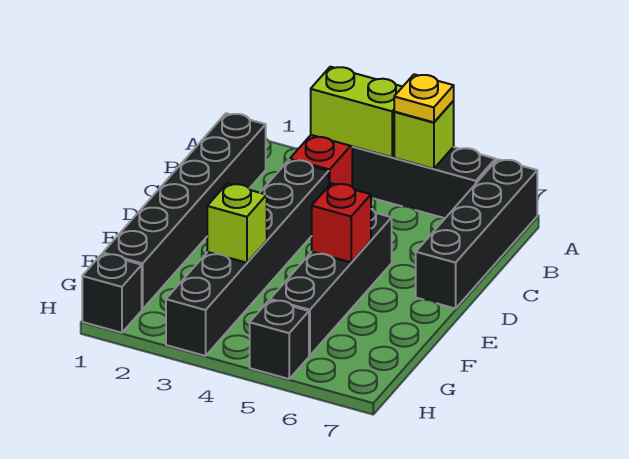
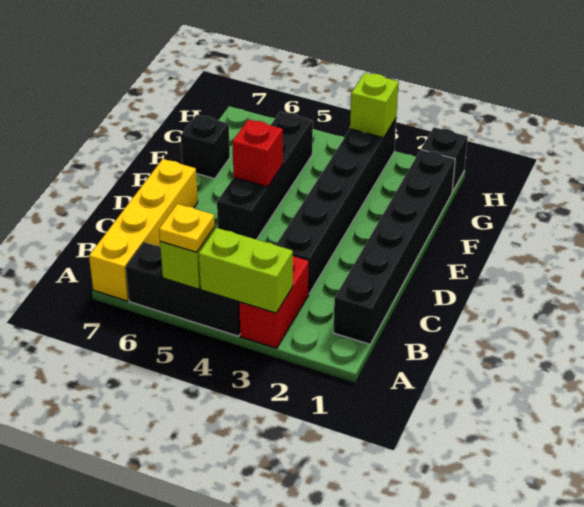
black brick A7:D7 level 1 -> yellow brick A7:D7 level 1
lime brick F3 level 2 -> lime brick H3 level 2
black brick H5 level 1 -> black brick F7 level 1

